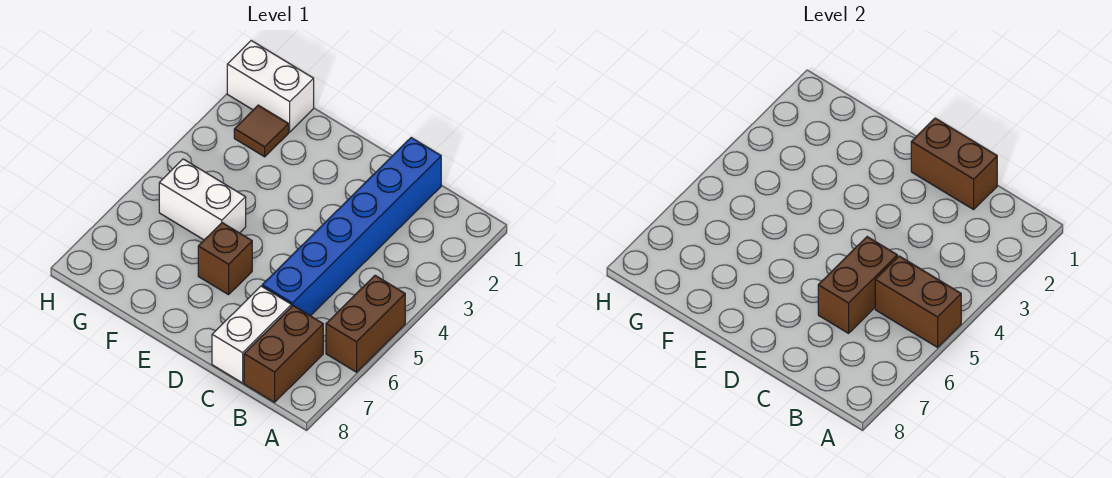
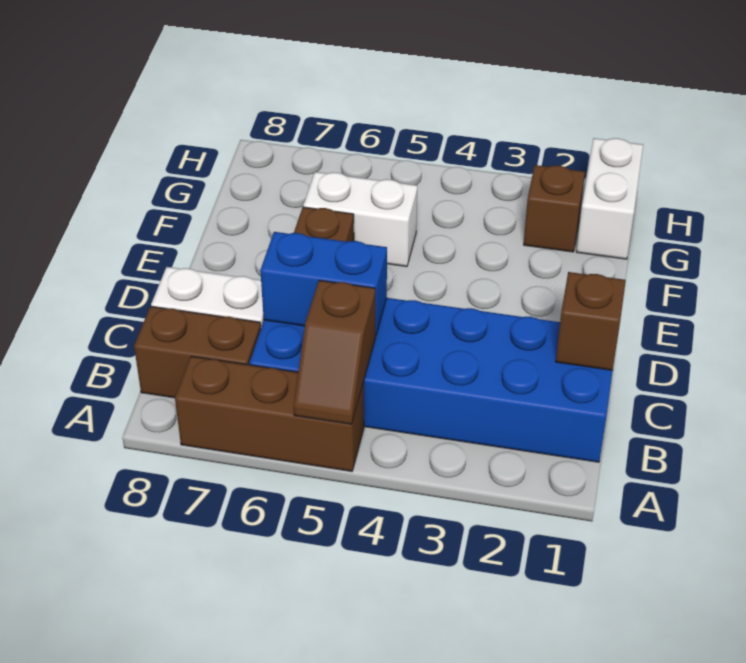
brown brick A5:A6 level 1 -> brown brick A5:A7 level 1
brown brick A5:B5 level 2 -> brown slope A5:B5 level 2 top B
blue brick C1:C6 level 1 -> blue brick B1:C6 level 1
brown brick C1:D1 level 2 -> brown brick C1 level 2
brown brick C5:C6 level 2 -> blue brick C5:C6 level 2
white brick F5:G5 level 1 -> white brick F5:F6 level 1
brown tile G2 level 1 -> brown brick G2 level 1

